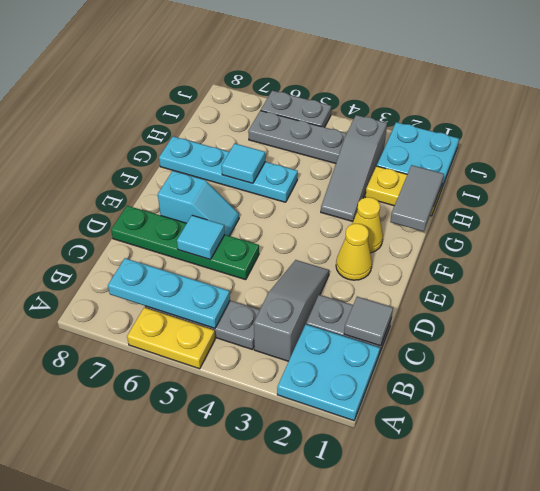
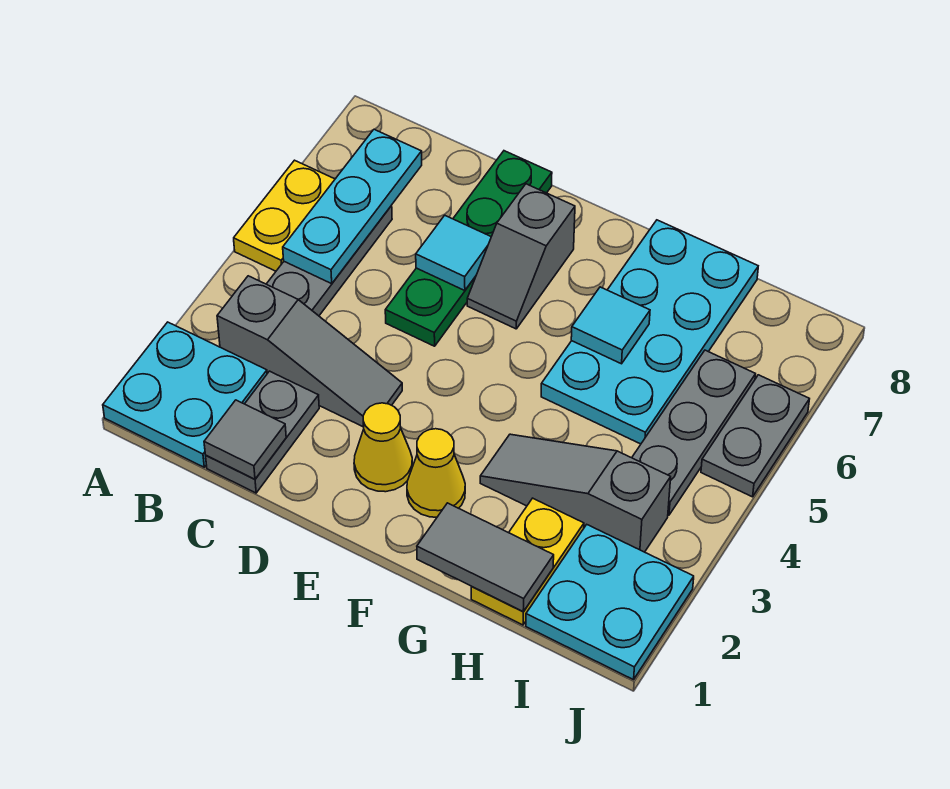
cyan slope E6:E7 level 1 top 7 -> grey slope E6:E7 level 1 top 7
cyan plate G5:G8 level 1 -> cyan plate G5:H8 level 1

